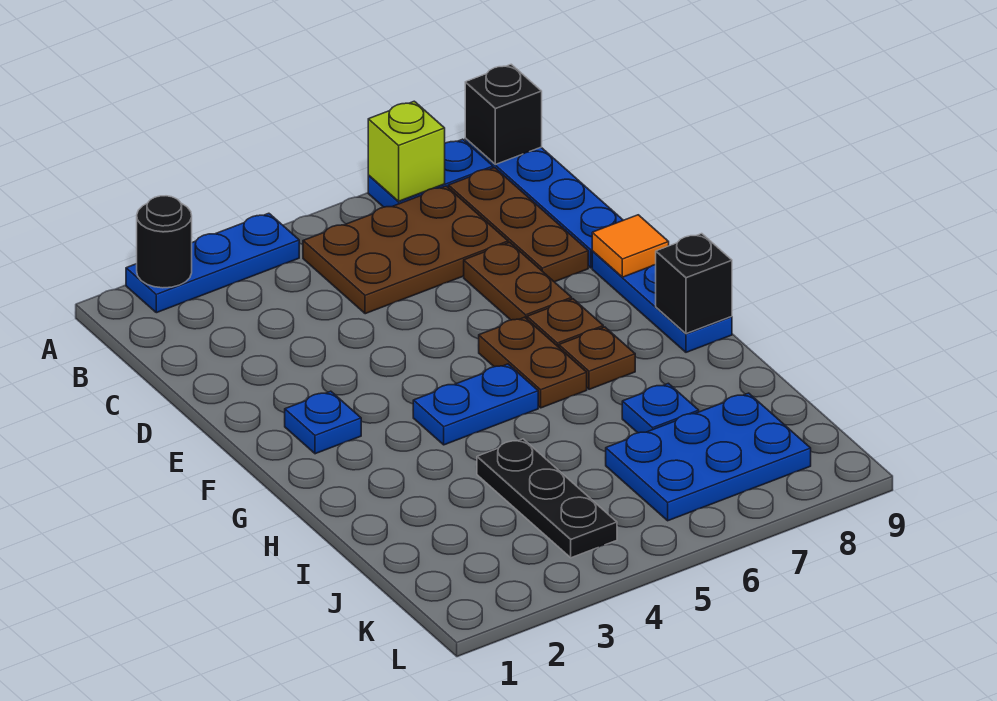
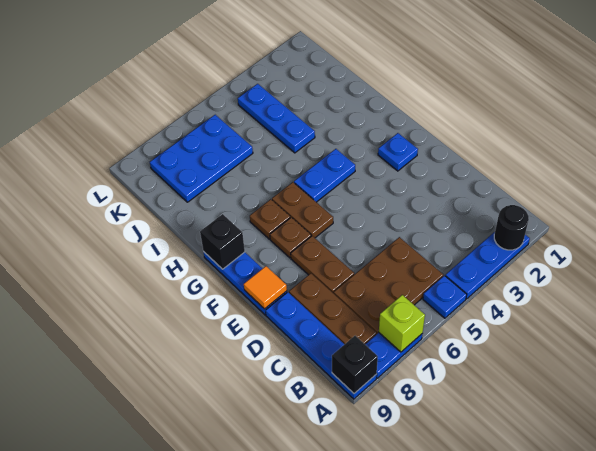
black plate I4:K4 level 1 -> blue plate I4:K4 level 1
blue plate I7 level 1 -> blue plate A5 level 1

